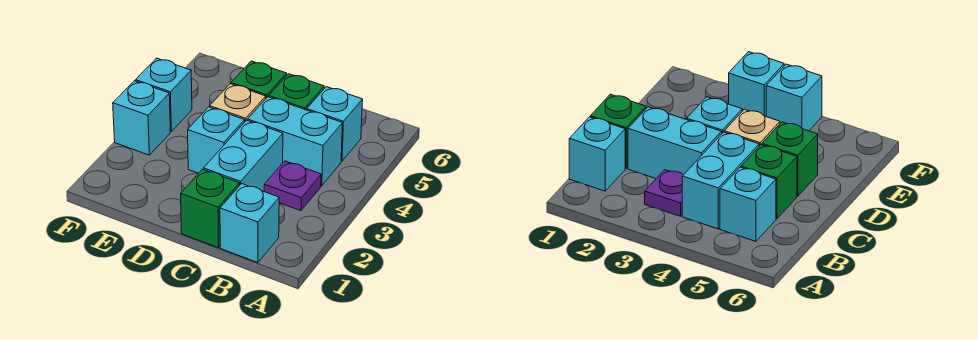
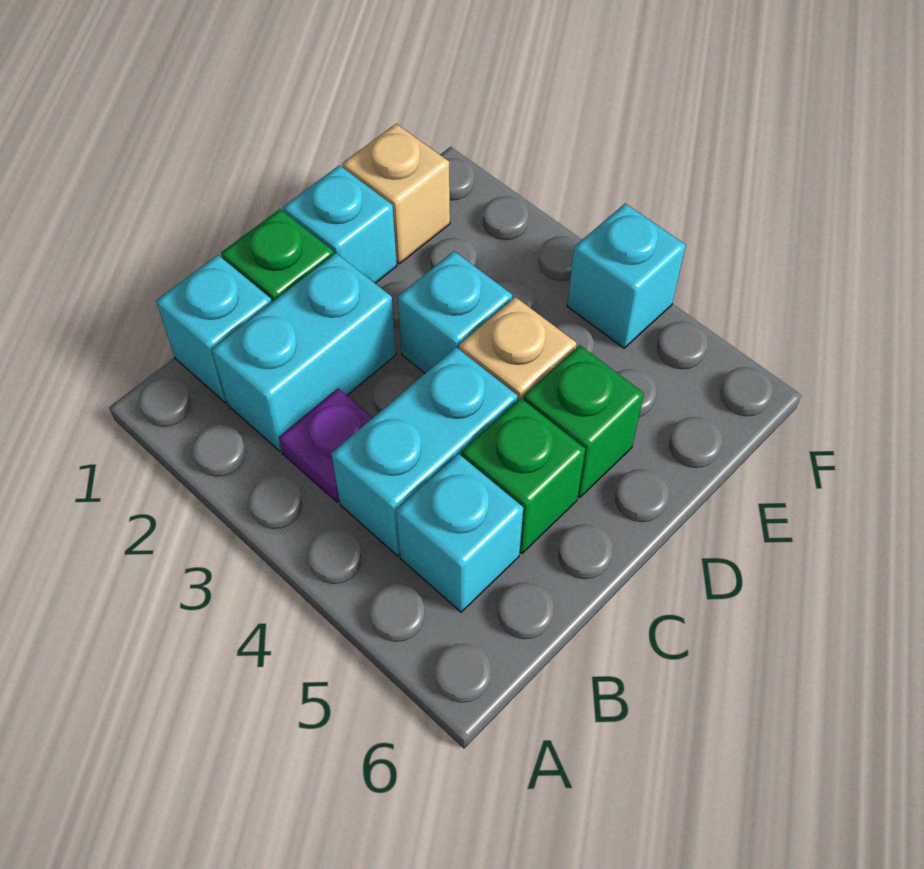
cyan brick C2:C3 level 1 -> cyan brick B2:C2 level 1
none -> tan brick E1 level 1
cyan brick F3 level 1 -> cyan brick D1 level 1

